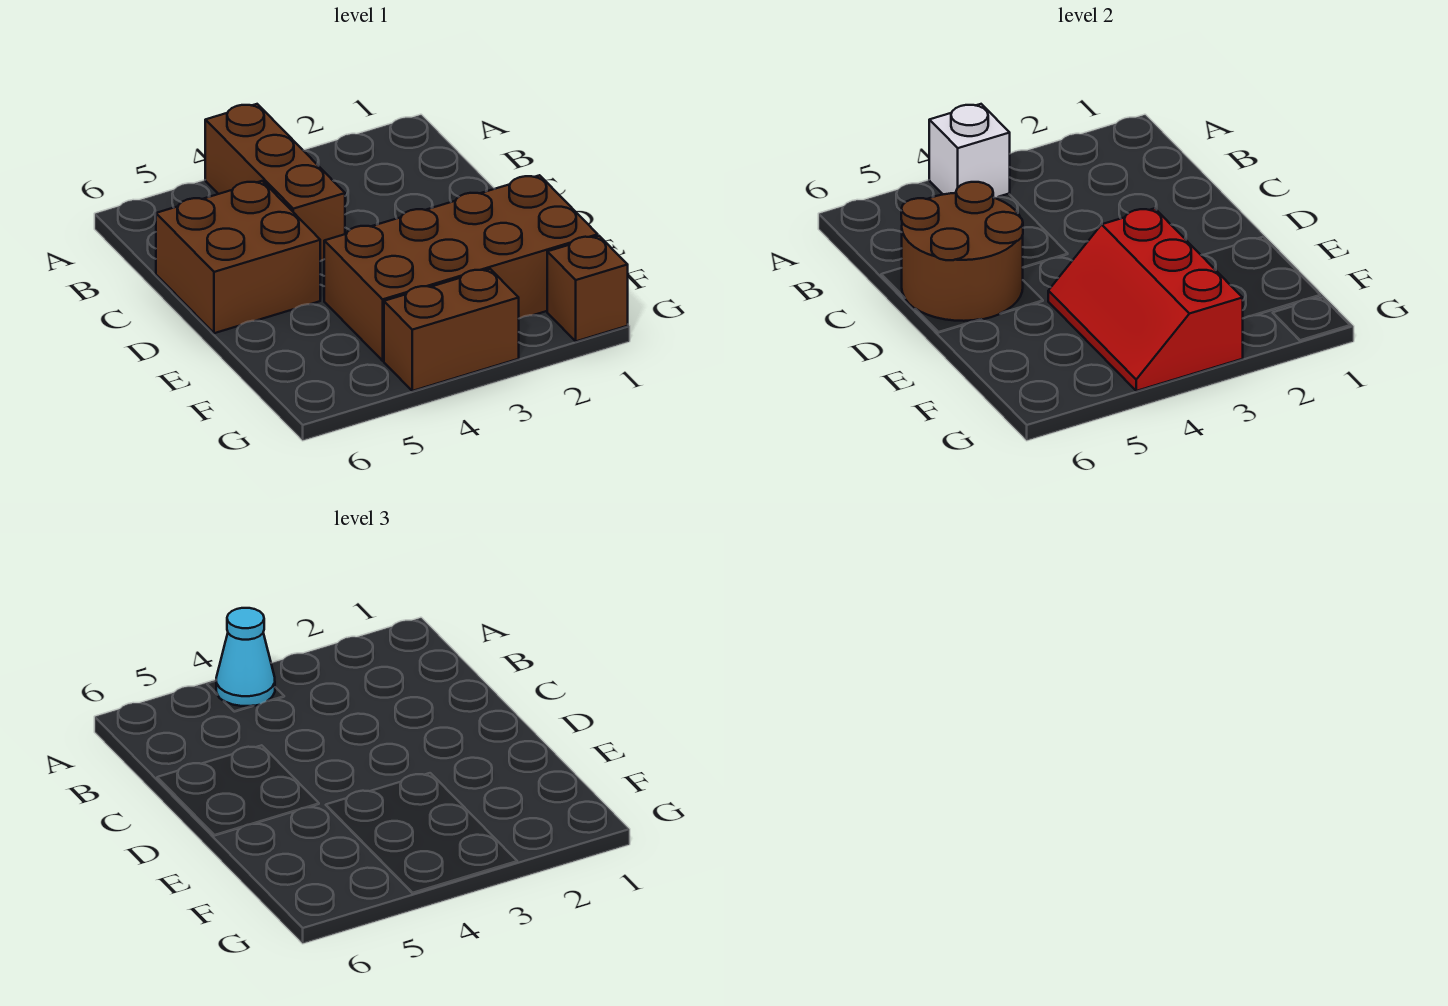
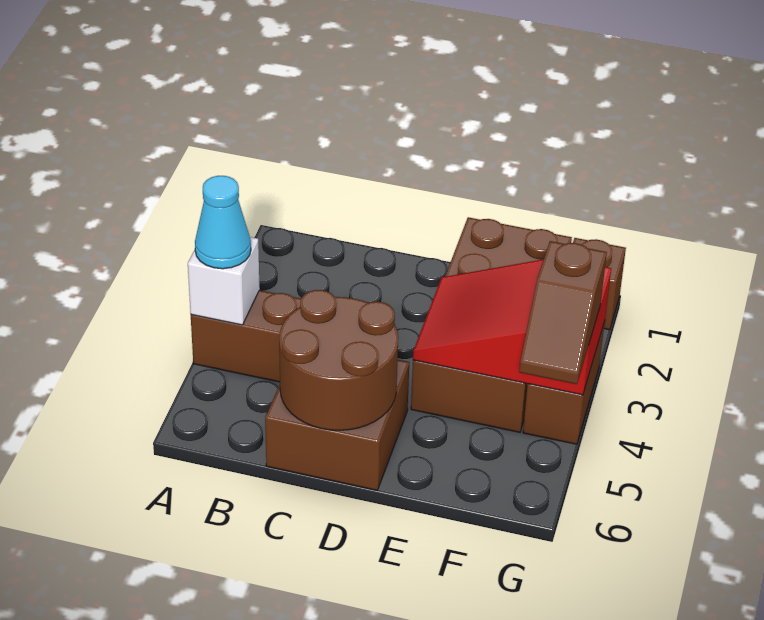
red slope E3:G4 level 2 top 3 -> red slope E3:G4 level 2 top G
none -> brown slope G4:G5 level 3 top 4

